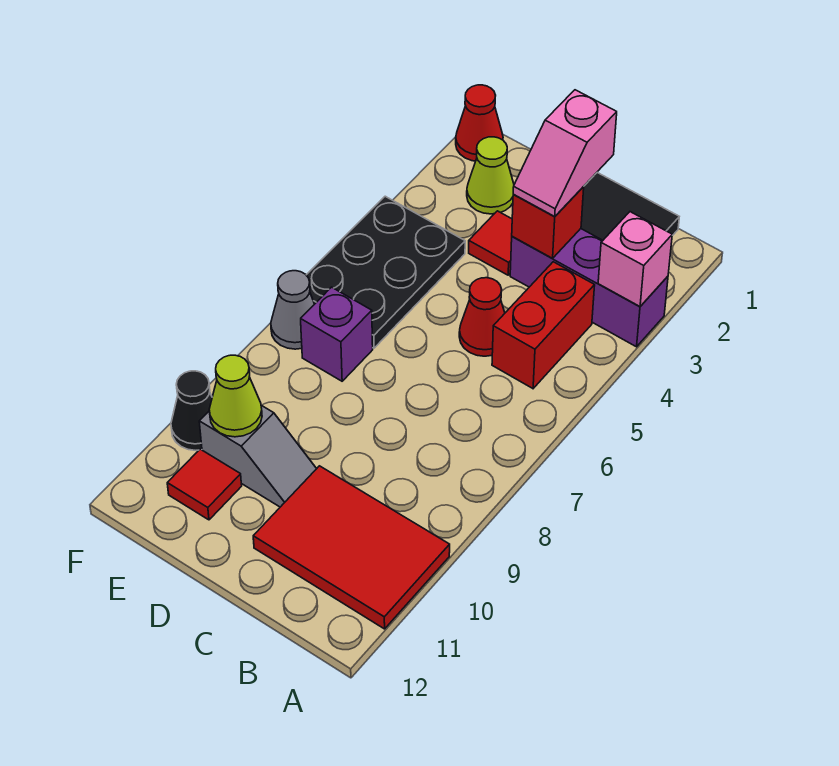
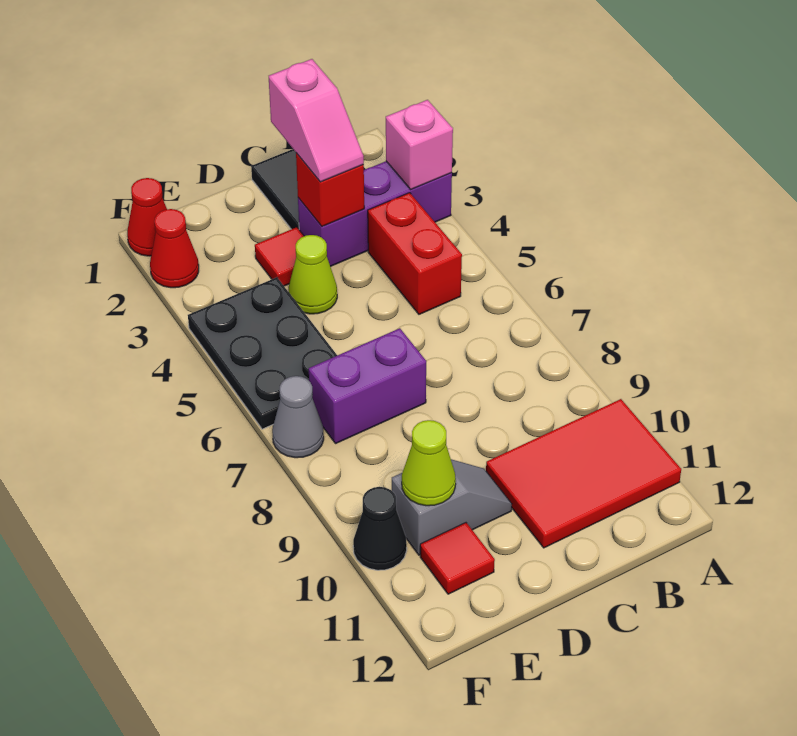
red cone C5 level 1 -> red cone F2 level 1
lime cone E2 level 1 -> lime cone D4 level 1
purple brick E7 level 1 -> purple brick D7:E7 level 1

